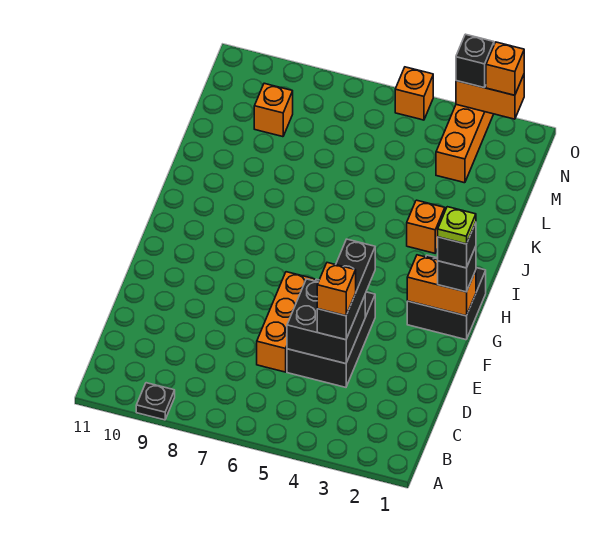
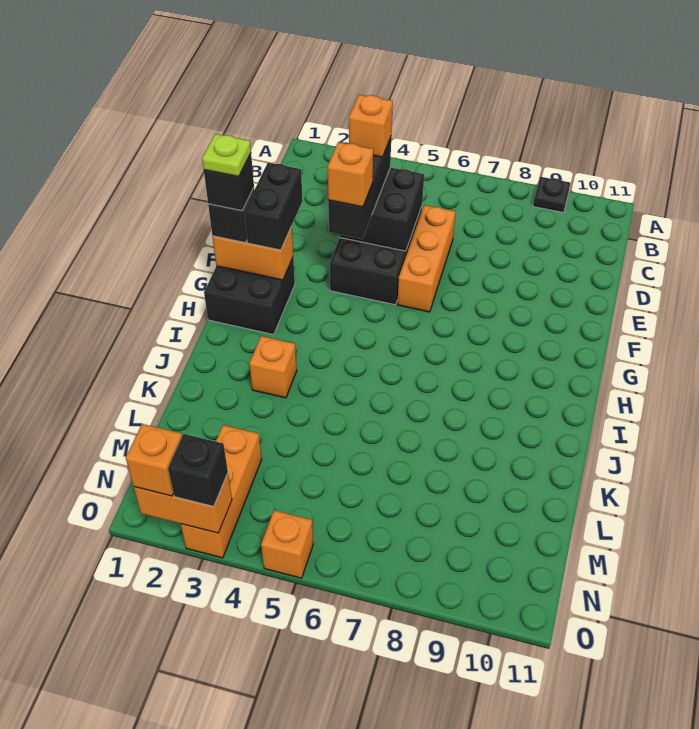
none -> black brick F2:G2 level 3
orange brick M9 level 1 -> orange brick F4 level 4

